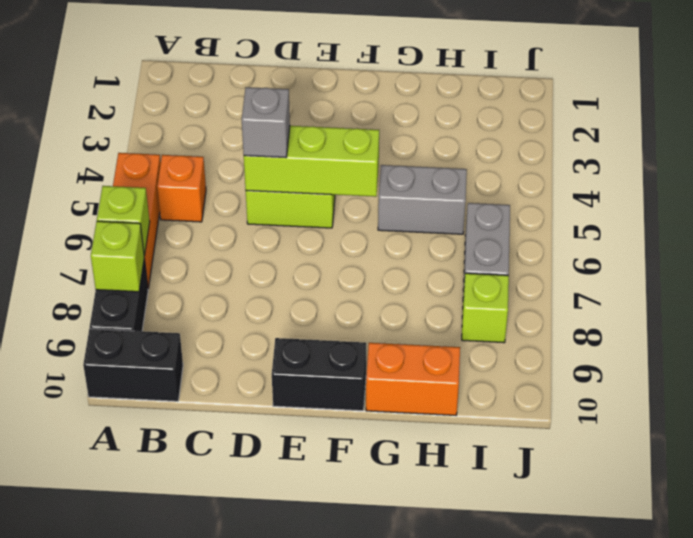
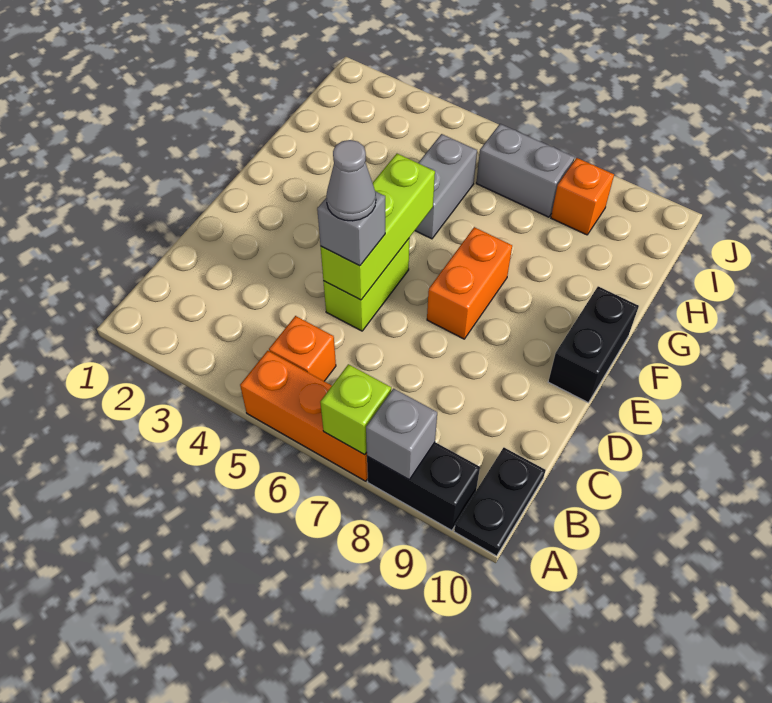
lime brick A8 level 2 -> grey brick A8 level 2
black brick A10:B10 level 1 -> black plate A10:B10 level 1
none -> grey cone D5 level 4
orange brick G10:H10 level 1 -> orange brick E7:F7 level 1
lime brick I8 level 1 -> orange brick I8 level 1

